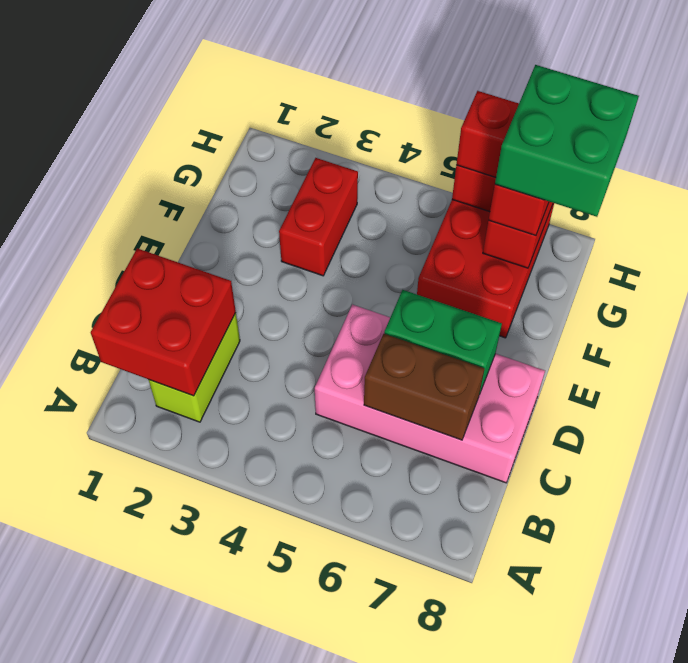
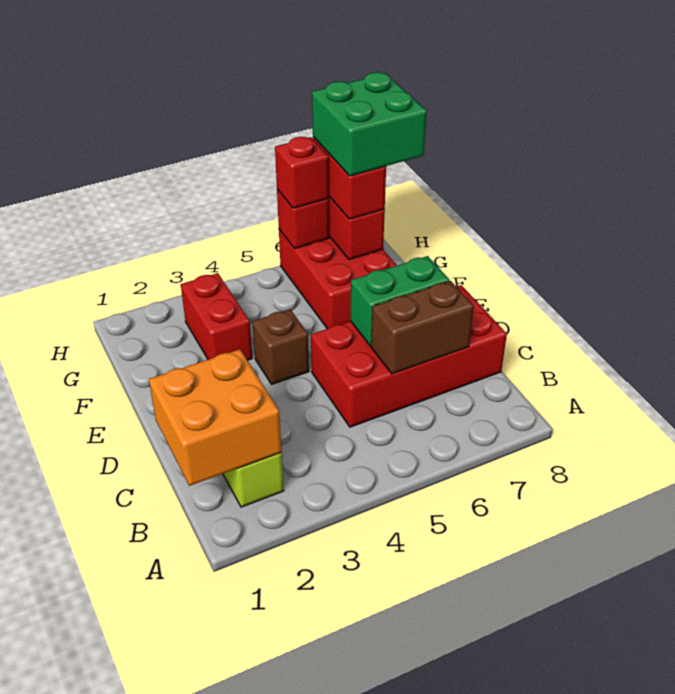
red brick B1:C2 level 2 -> orange brick B1:C2 level 2
pink brick C5:D8 level 1 -> red brick C5:D8 level 1
none -> brown brick E4 level 1

